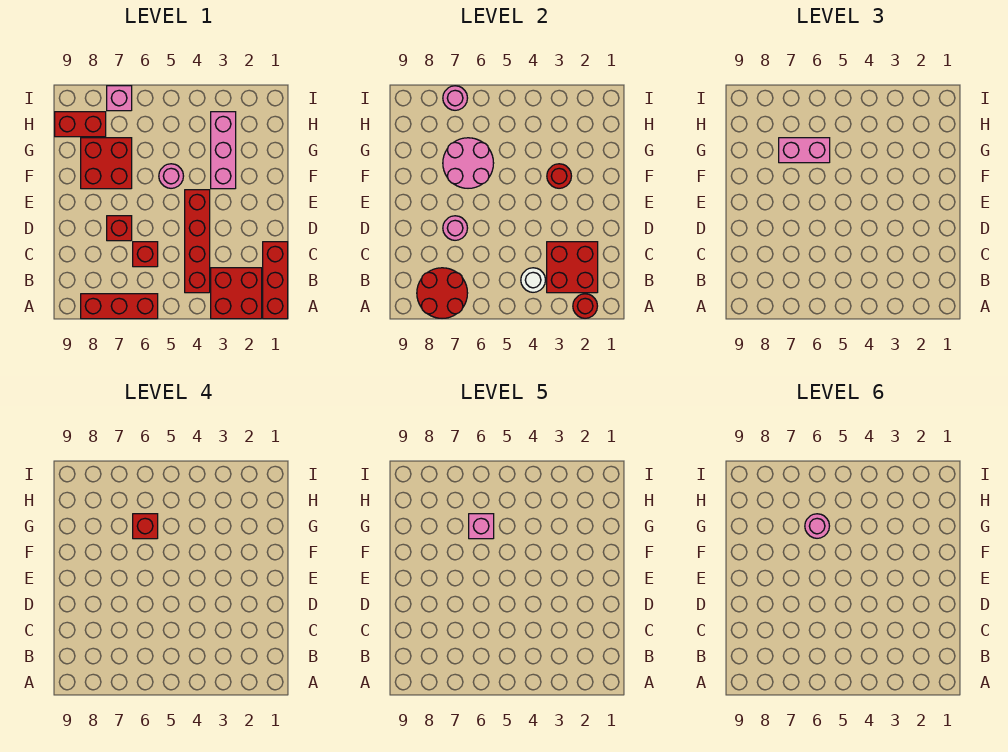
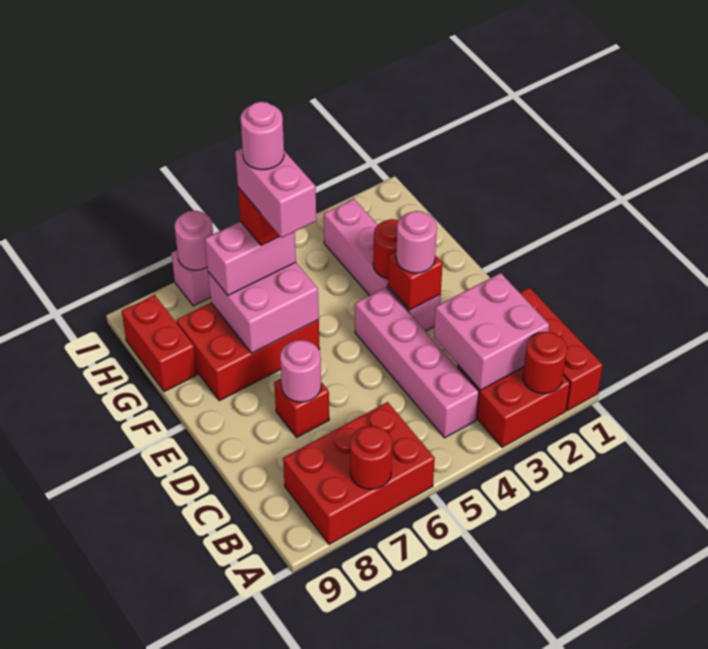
red brick A6:A8 level 1 -> red brick A6:B8 level 1
red round brick A7:B8 level 2 -> red round brick A7 level 2
red brick B2:C3 level 2 -> pink brick B2:C3 level 2
red brick B4:E4 level 1 -> pink brick B4:E4 level 1
white round brick B4 level 2 -> none
red brick C6 level 1 -> red brick E3 level 2
pink brick F3:H3 level 1 -> pink brick E3:H3 level 1
pink round brick F5 level 1 -> pink round brick E3 level 3
pink round brick F6:G7 level 2 -> pink brick F6:G7 level 2
red brick F7:G8 level 1 -> red brick F6:G8 level 1
pink brick G6 level 5 -> pink brick F6:G6 level 5
red brick H8:H9 level 1 -> red brick G9:H9 level 1

